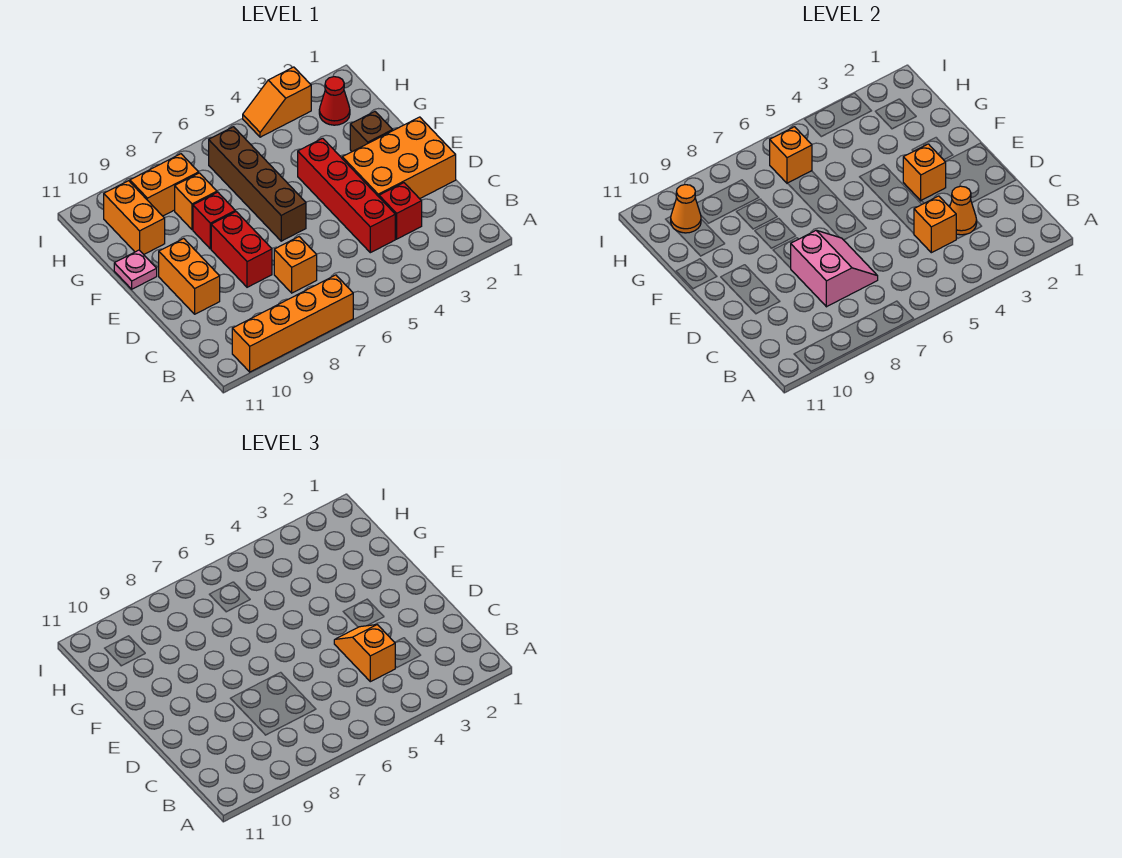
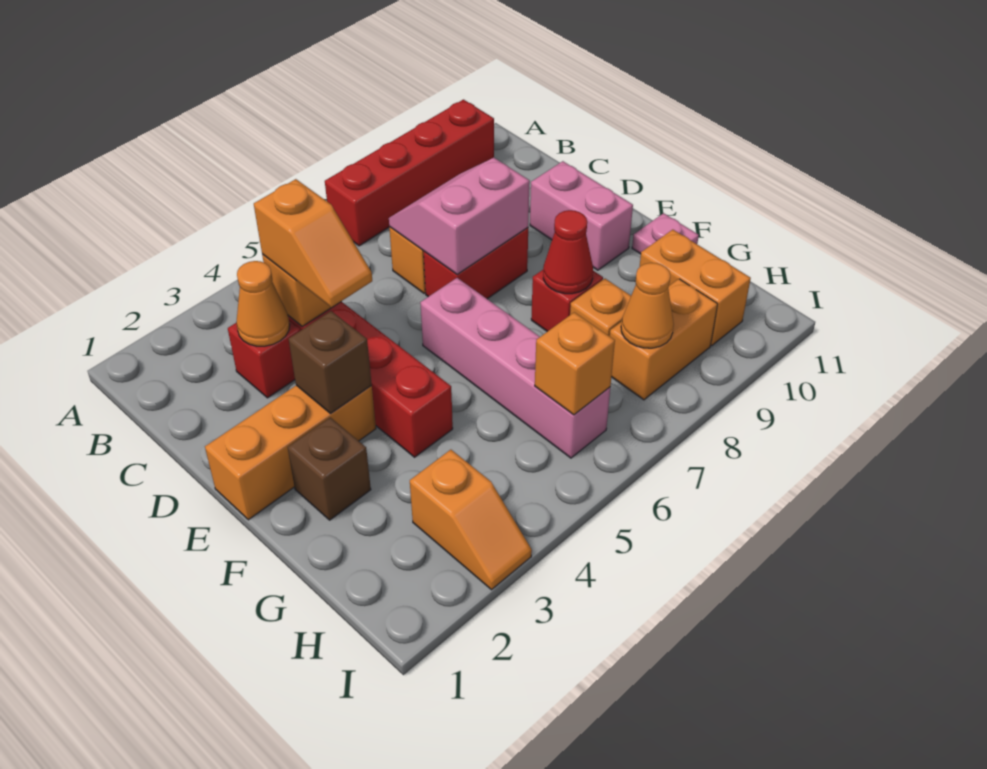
orange brick A7:A10 level 1 -> red brick A7:A10 level 1
pink slope C7:D8 level 2 top 8 -> pink slope C7:D8 level 2 top D
orange brick D1:E3 level 1 -> orange brick E1:E3 level 1
red brick D8:E8 level 1 -> red brick D7:D8 level 1
orange brick D10:E10 level 1 -> pink brick D10:E10 level 1
orange brick E3 level 2 -> brown brick E3 level 2
brown brick E6:H6 level 1 -> pink brick E6:H6 level 1
red cone H2 level 1 -> red cone F8 level 2
orange cone H10 level 2 -> orange cone H8 level 2
orange slope I3:I4 level 1 top 3 -> orange slope H3:I3 level 1 top H

